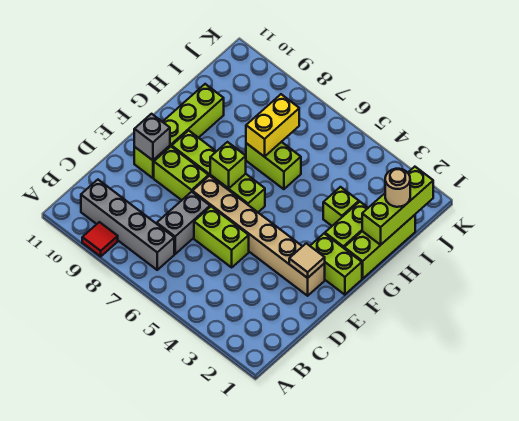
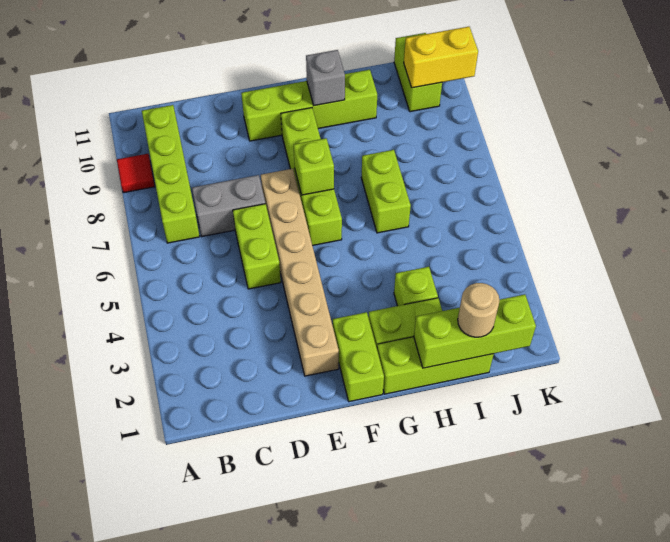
grey brick B7:B10 level 1 -> lime brick B7:B10 level 1
tan tile E2 level 2 -> none
lime brick E8:E9 level 1 -> lime brick J10:J11 level 1
grey brick E10 level 2 -> grey brick G10 level 2
yellow brick H7:I7 level 2 -> yellow brick J10:K10 level 2

